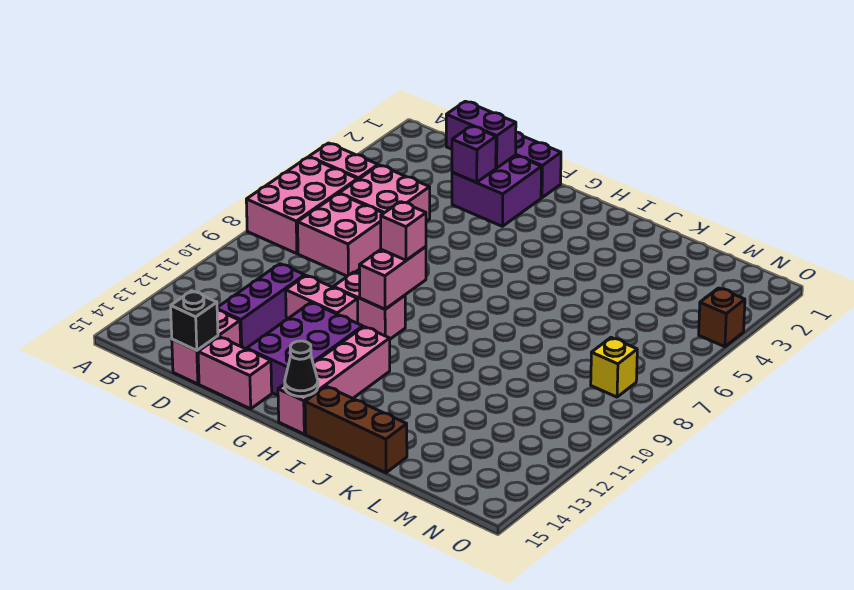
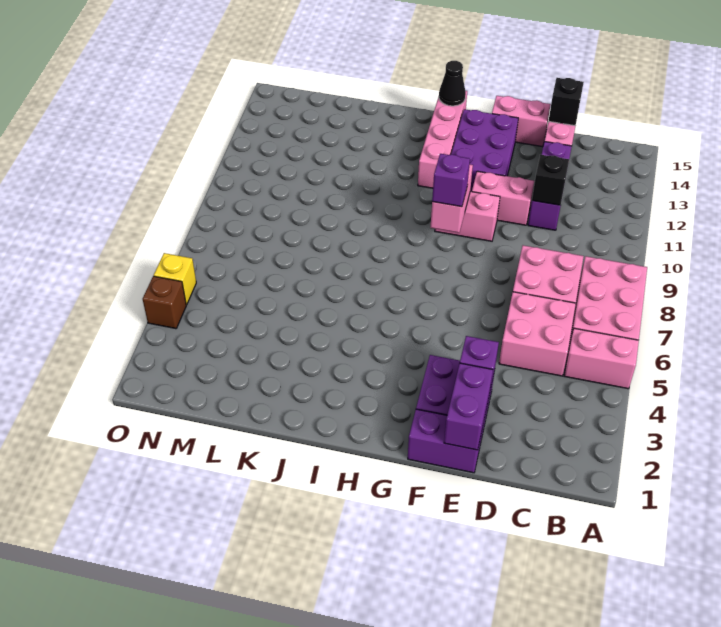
purple brick D2:E2 level 2 -> purple brick E1:E2 level 2
none -> black brick D11 level 2
pink brick G9 level 3 -> purple brick G9 level 3
brown brick I15:K15 level 1 -> none
yellow brick N8 level 1 -> yellow brick O5 level 1

